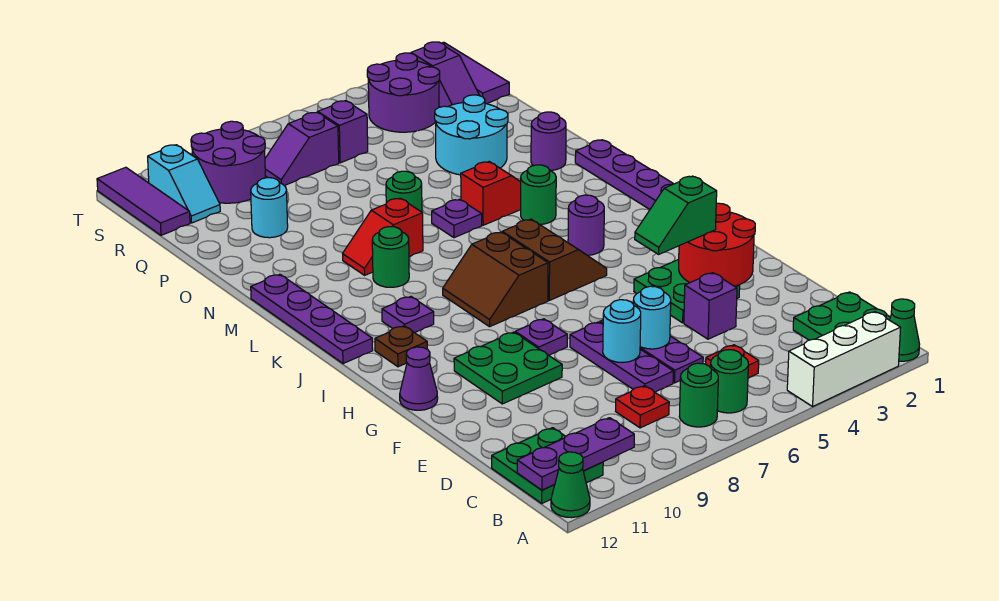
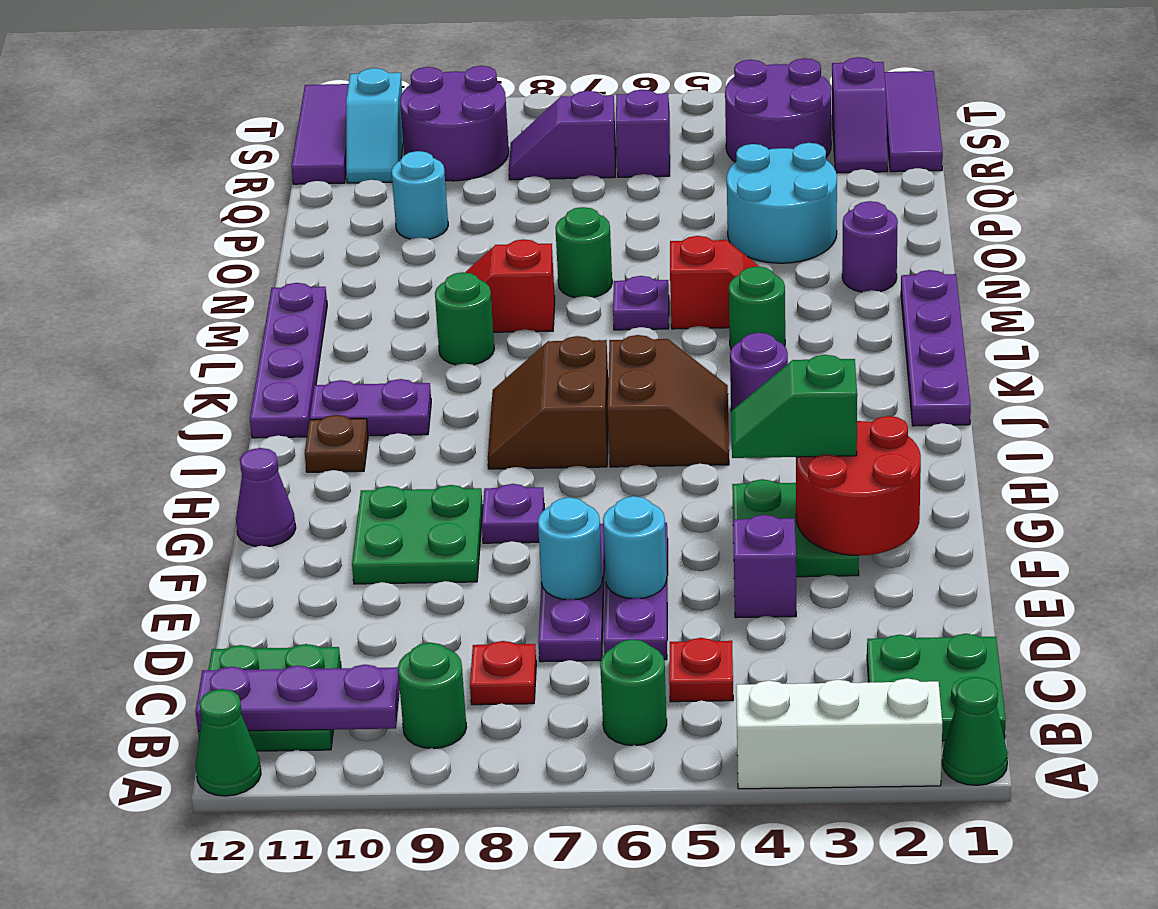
green round brick B7 level 1 -> green round brick B9 level 1
purple plate J10 level 1 -> purple plate J10:J11 level 1

